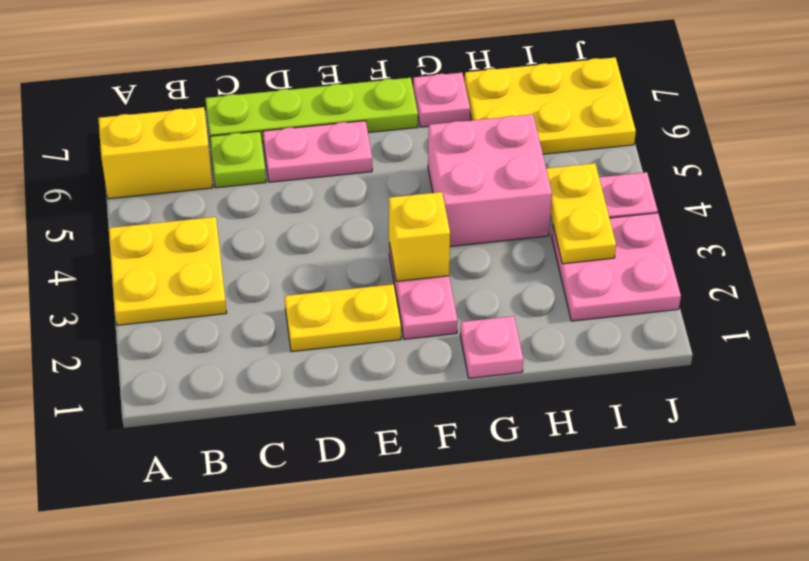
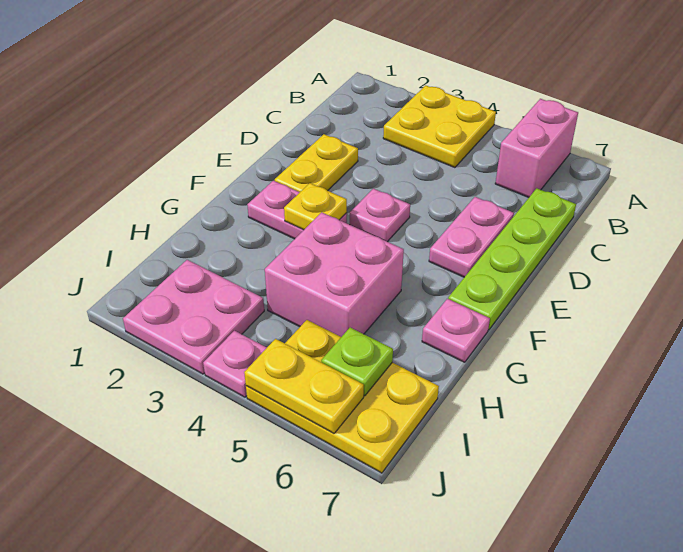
yellow brick A6:B6 level 1 -> pink brick A6:B6 level 1
lime plate C6 level 1 -> lime plate I6 level 2
yellow brick F3 level 2 -> yellow plate F3 level 2
pink plate G1 level 1 -> pink plate E4 level 1
yellow plate H6:J7 level 1 -> yellow plate I5:J7 level 1
yellow plate I3:I4 level 2 -> yellow plate J5:J6 level 2

